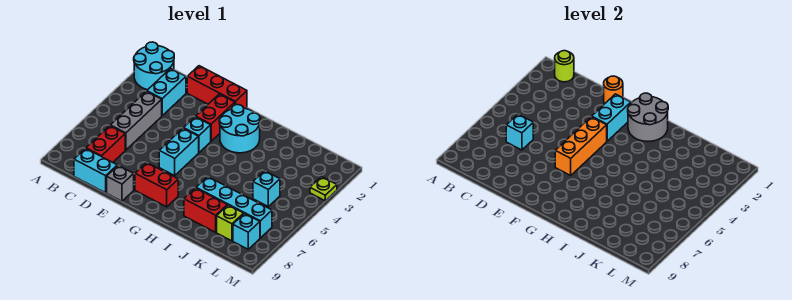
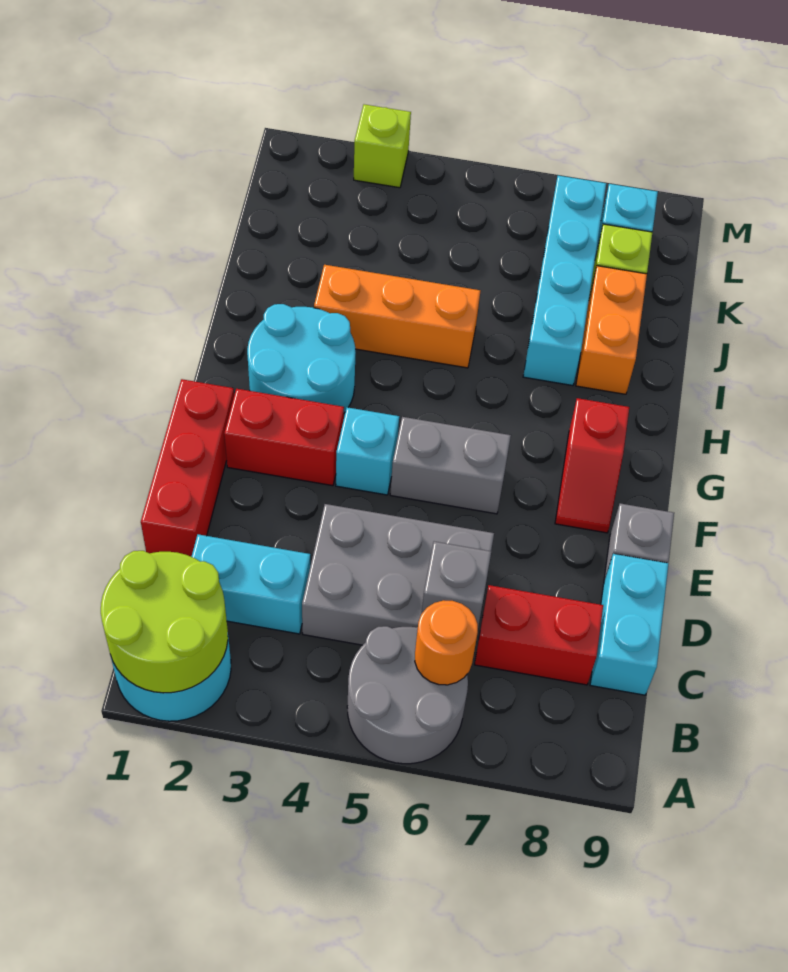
lime round brick B1 level 2 -> lime round brick A1:B2 level 2
grey brick C4:C6 level 1 -> grey brick C4:D6 level 1
cyan brick C6 level 2 -> grey brick C6 level 2
orange round brick E1 level 2 -> orange round brick B6 level 2
cyan brick F2:F3 level 2 -> none
orange brick F4:F6 level 2 -> orange brick I3:I5 level 1
cyan brick F5:F6 level 1 -> grey brick F5:F6 level 1
red brick F8:G8 level 1 -> red slope F8:G8 level 1 top G
grey round brick G1:H2 level 2 -> grey round brick A5:B6 level 1
red brick I8:J8 level 1 -> orange brick I8:J8 level 1
cyan brick K5 level 1 -> none
lime plate M3 level 1 -> lime brick M3 level 1

